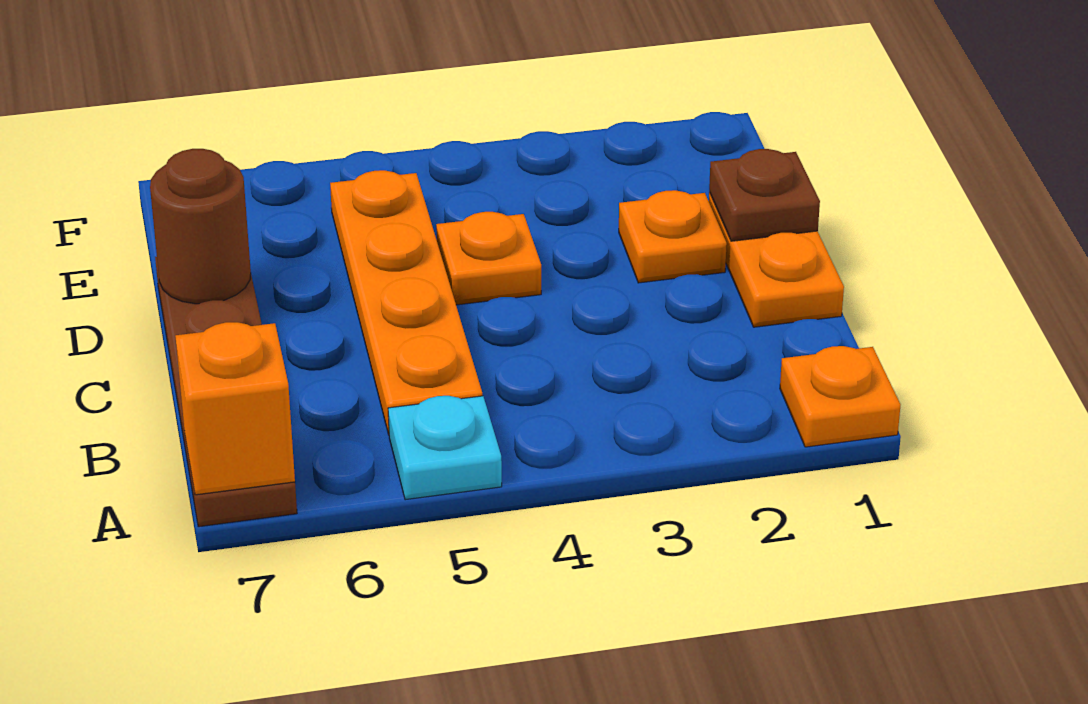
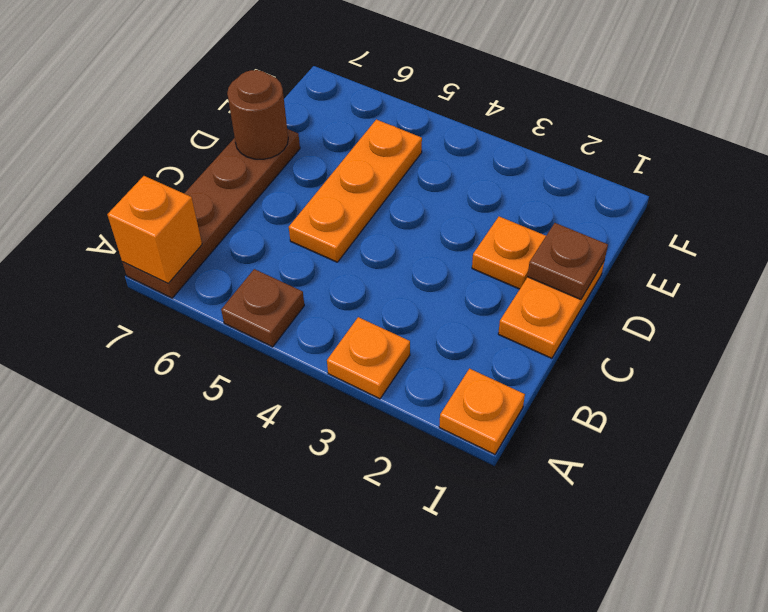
cyan plate A5 level 1 -> brown plate A5 level 1
orange plate B5:E5 level 1 -> orange plate C5:E5 level 1
orange plate D4 level 1 -> orange plate A3 level 1

